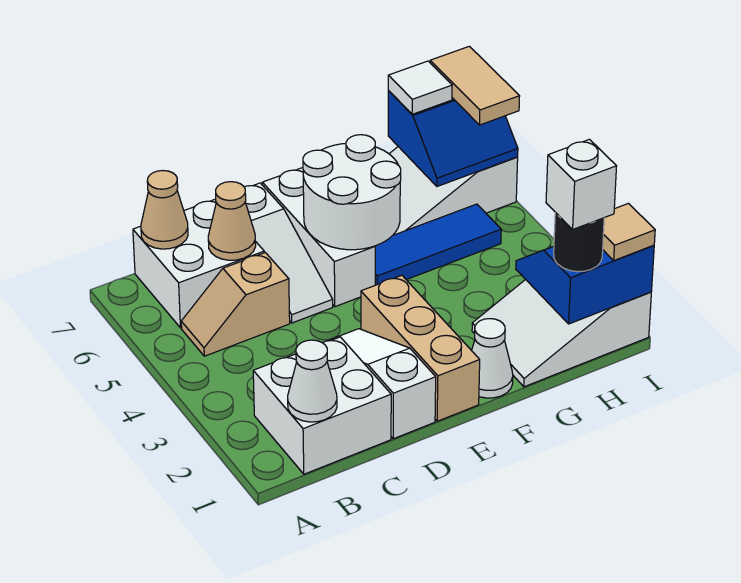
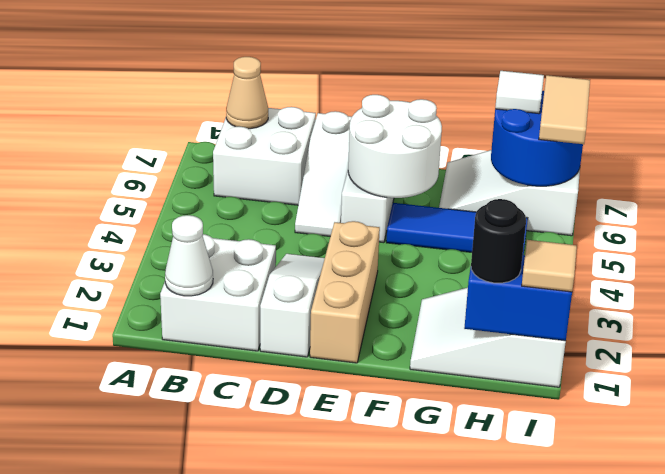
tan slope B5:C5 level 1 top C -> none
tan cone C6 level 2 -> none
white cone F1 level 1 -> none
white brick H1 level 4 -> none
blue slope H6:I7 level 2 top 7 -> blue round brick H6:I7 level 2

